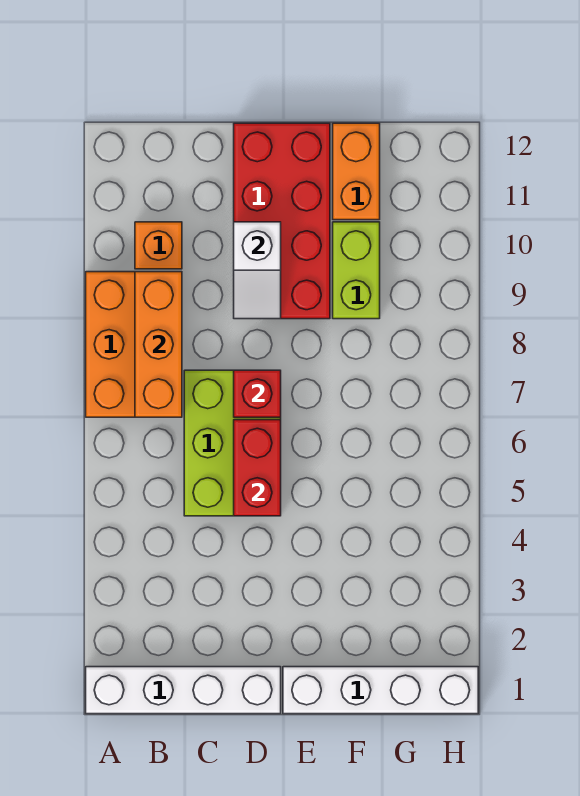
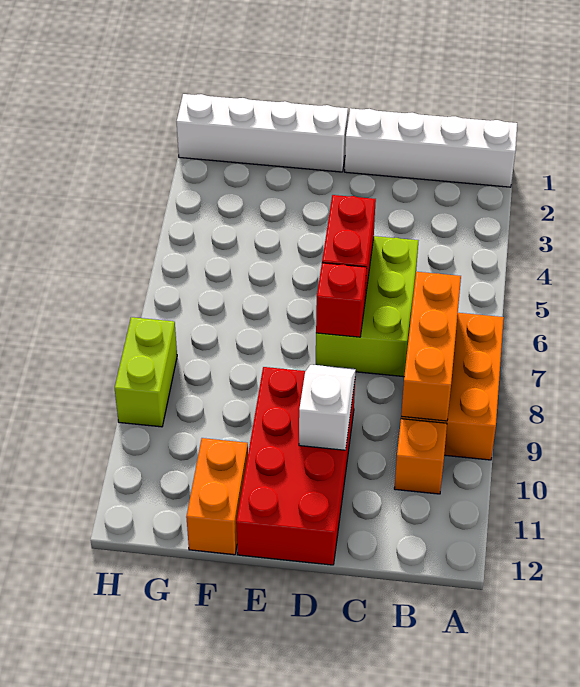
lime brick F9:F10 level 1 -> lime brick H8:H9 level 1

